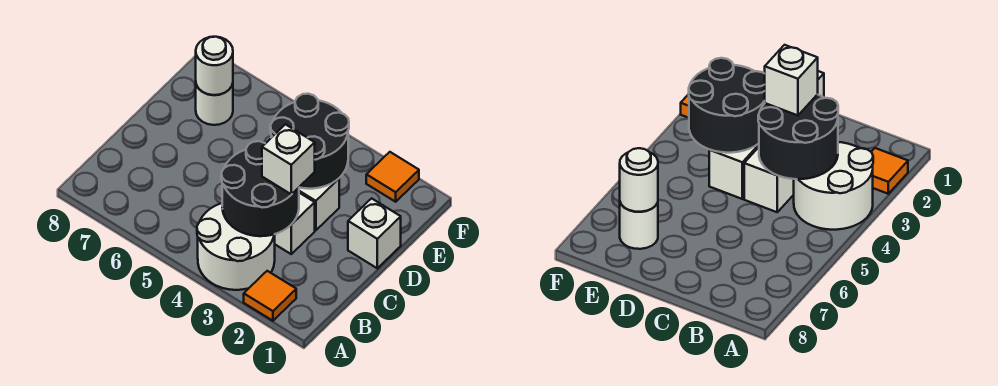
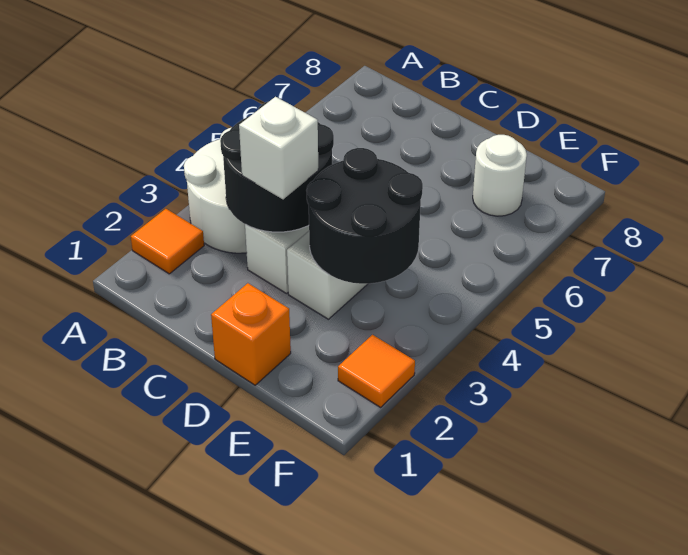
white brick D1 level 1 -> orange brick D1 level 1
white round brick E7 level 2 -> none

